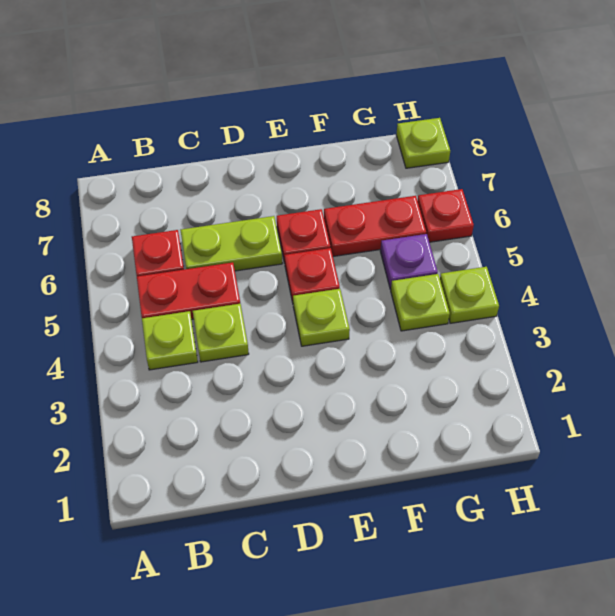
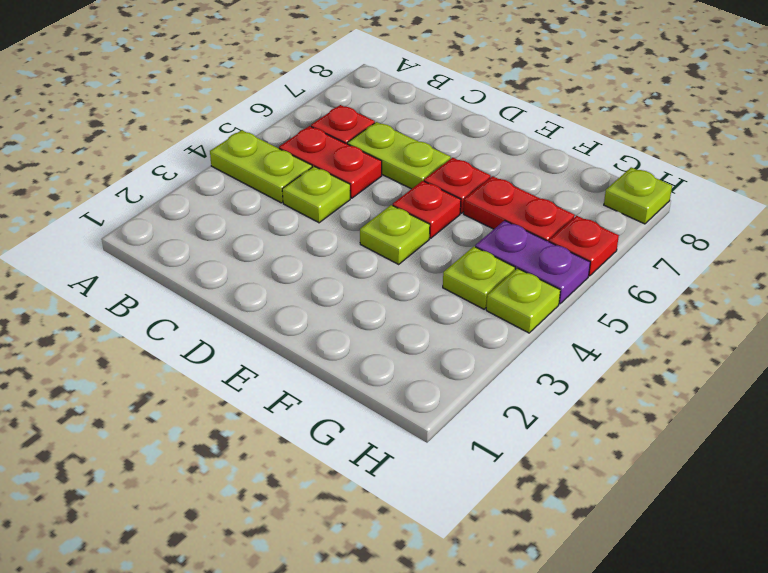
lime plate B4 level 1 -> lime plate A4:B4 level 1
purple plate G5 level 1 -> purple plate G5:H5 level 1

